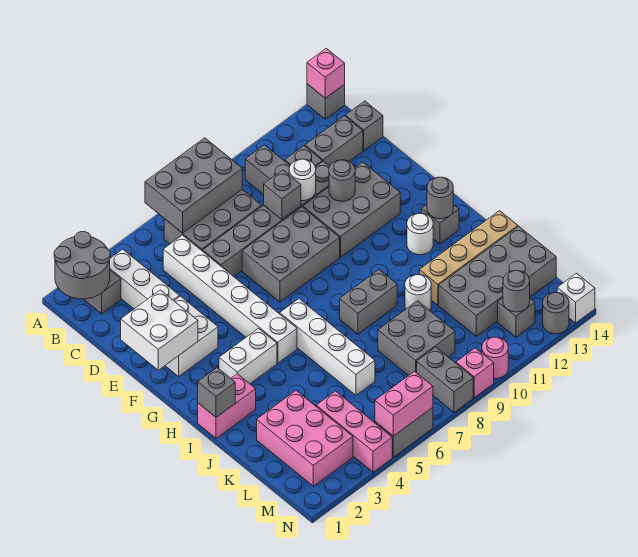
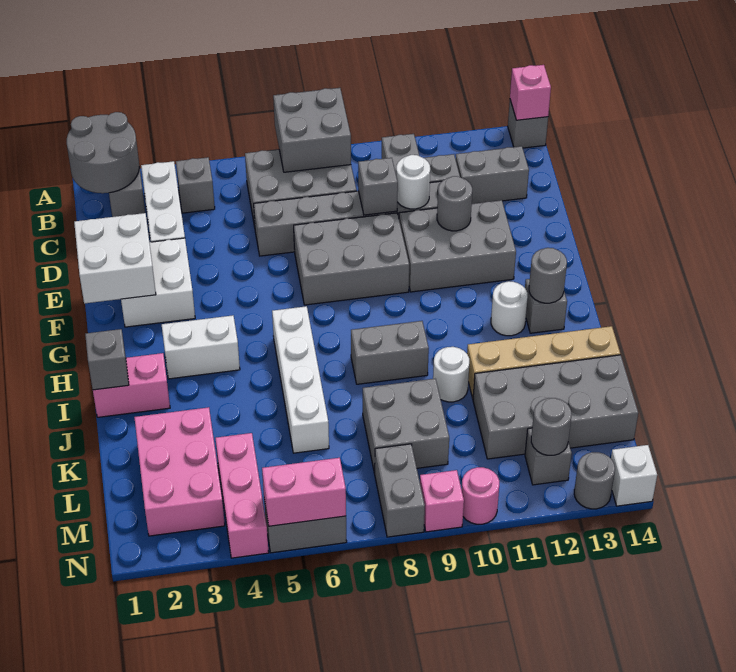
grey brick A6:B8 level 2 -> grey brick A7:B8 level 2
white brick C5:H5 level 1 -> none
grey brick C14 level 1 -> grey brick B4 level 1

